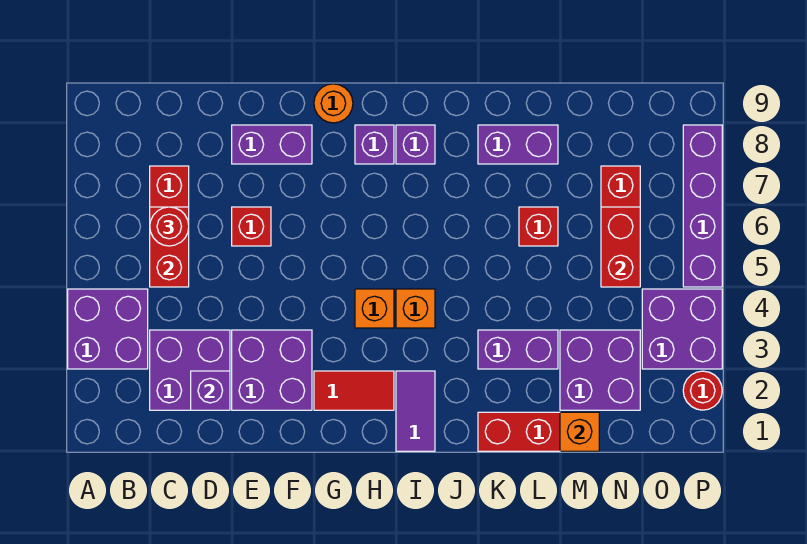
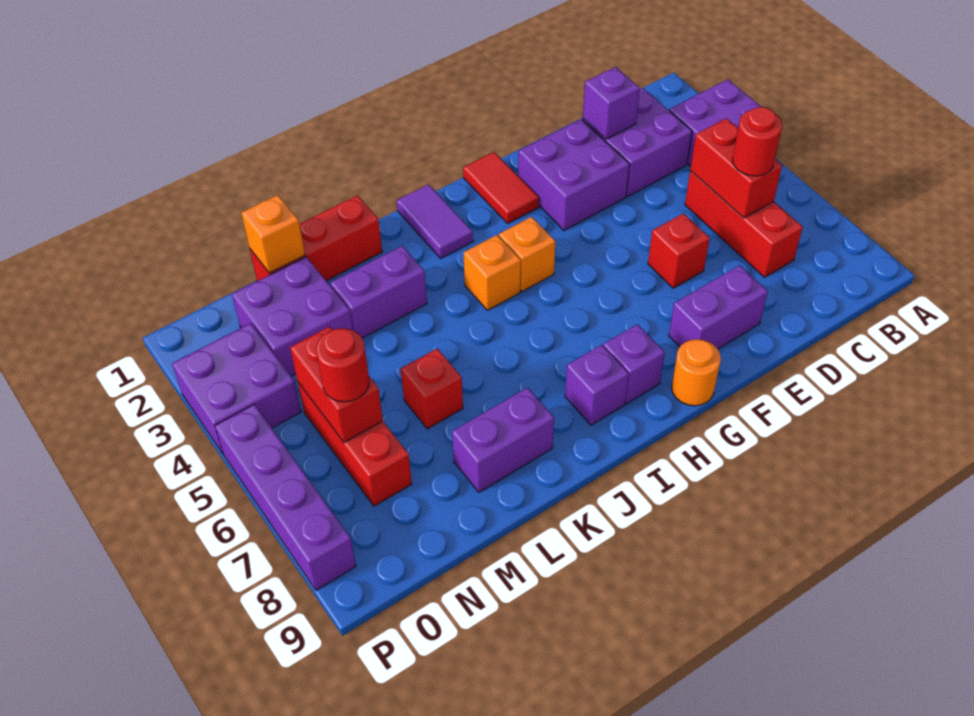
red tile G2:H2 level 1 -> red tile G1:G2 level 1
red round brick P2 level 1 -> red round brick N6 level 3

